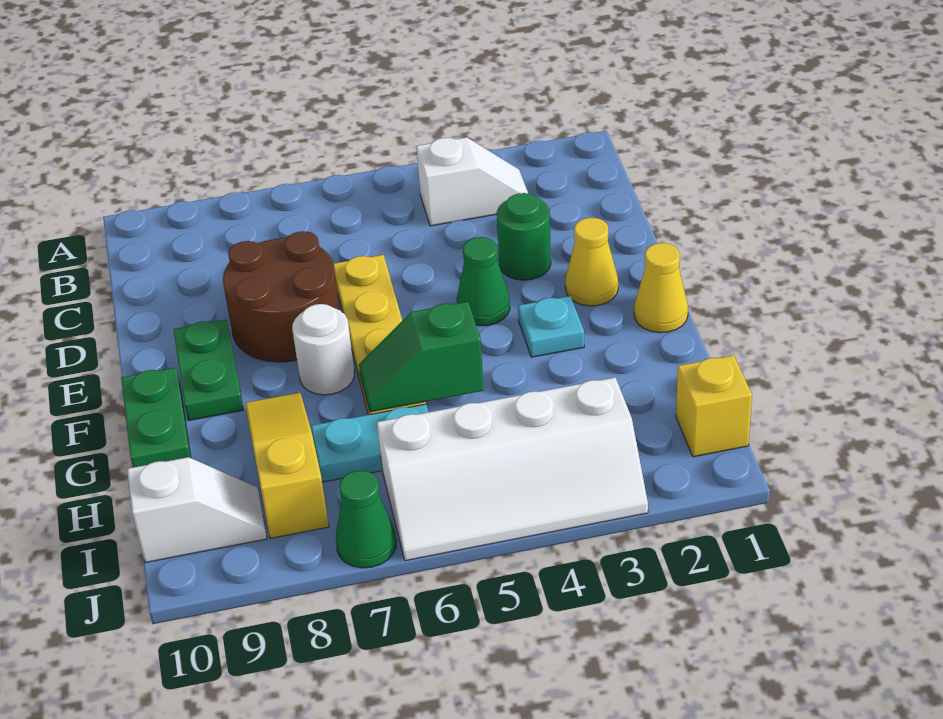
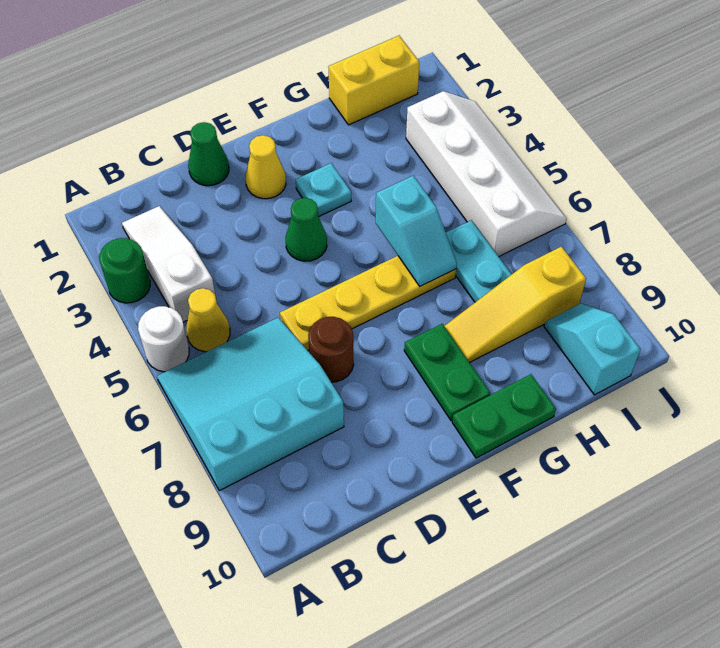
none -> cyan slope A6:C8 level 1 top 8
white slope B3:B4 level 1 top 4 -> white slope B2:B4 level 1 top 4
green round brick D3 level 1 -> green round brick A3 level 1
brown round brick D7:E8 level 1 -> brown round brick D7 level 1
green plate E9:F9 level 1 -> green plate F8:F9 level 1
yellow cone F1 level 1 -> yellow cone B5 level 1
white round brick F7 level 1 -> white round brick A5 level 1
green slope G5:G6 level 2 top 5 -> cyan slope G5:G6 level 2 top 5
yellow brick I1 level 1 -> yellow brick H1:I1 level 1
white slope I9:I10 level 1 top 10 -> cyan slope I9:I10 level 1 top 10
green cone J7 level 1 -> green cone D1 level 1

